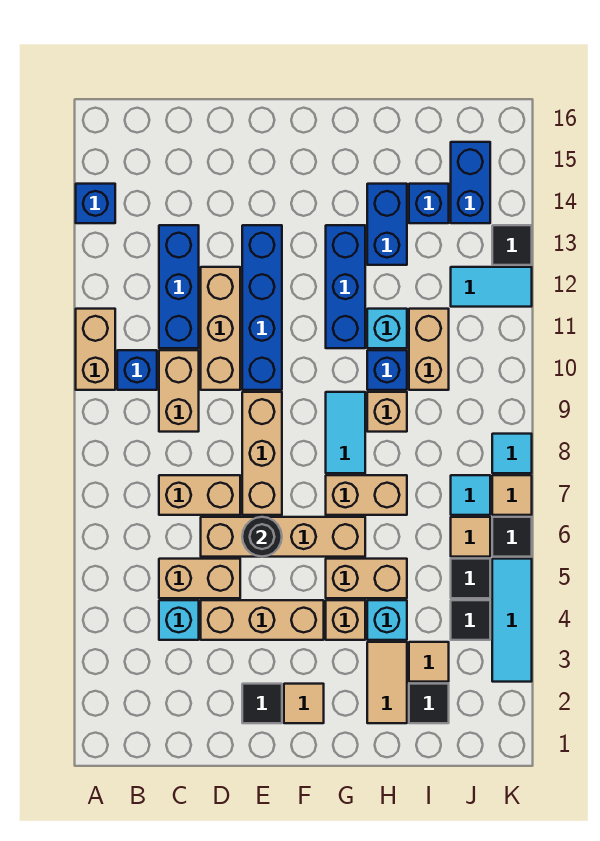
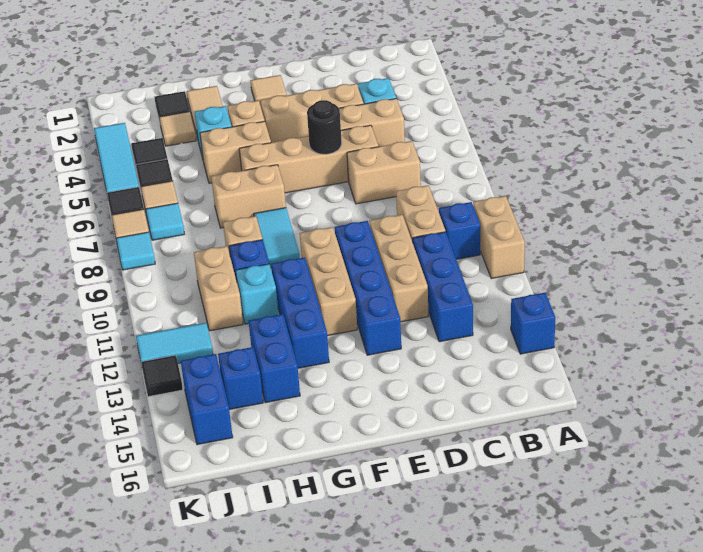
black tile E2 level 1 -> none
tan brick E7:E9 level 1 -> tan brick F10:F12 level 1

